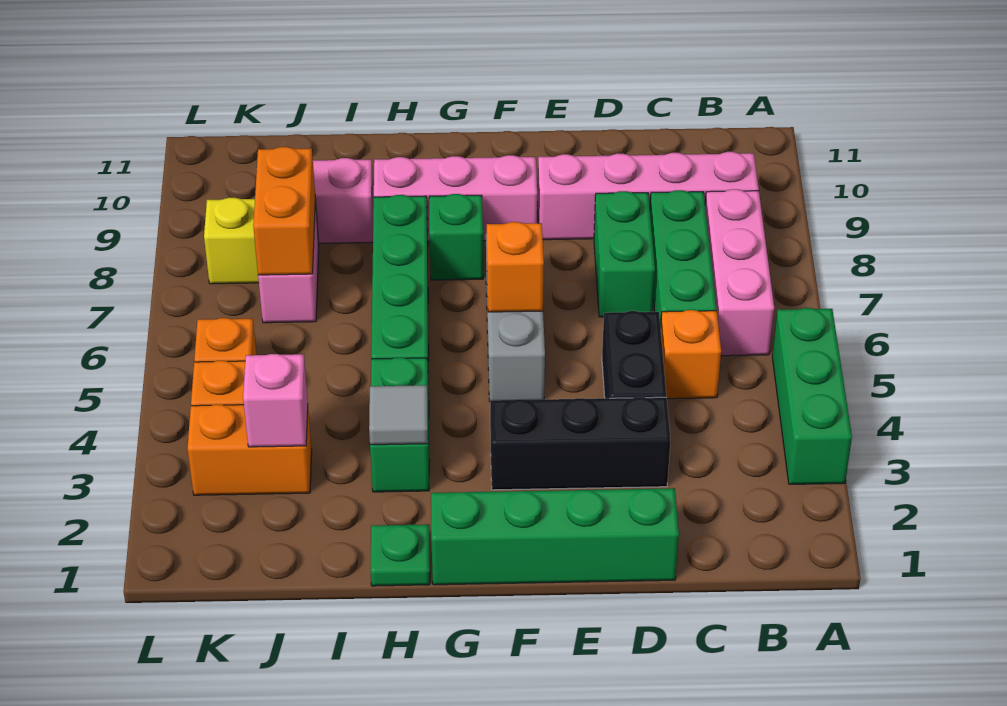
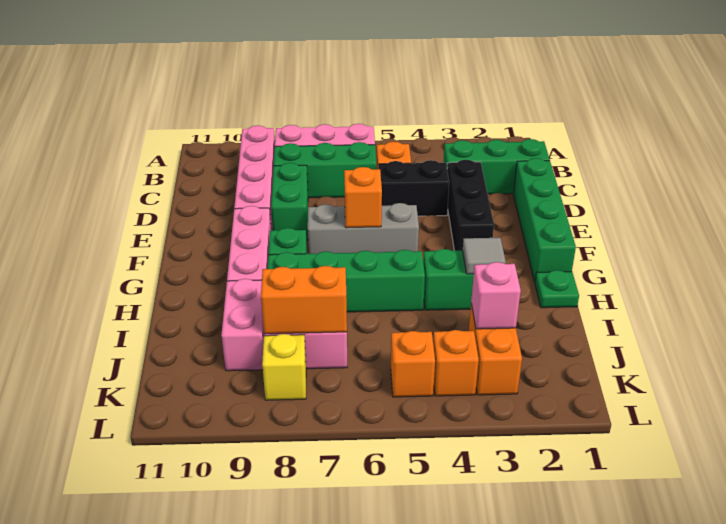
green brick A3:A5 level 1 -> green brick C1:C3 level 1
green brick D7:D8 level 1 -> green brick D8:E8 level 1

